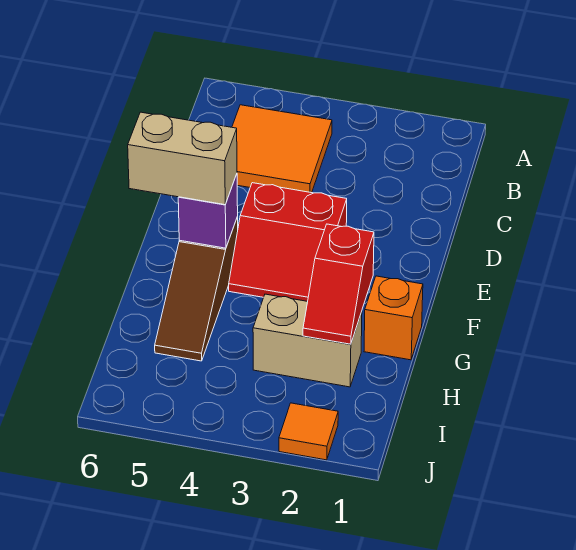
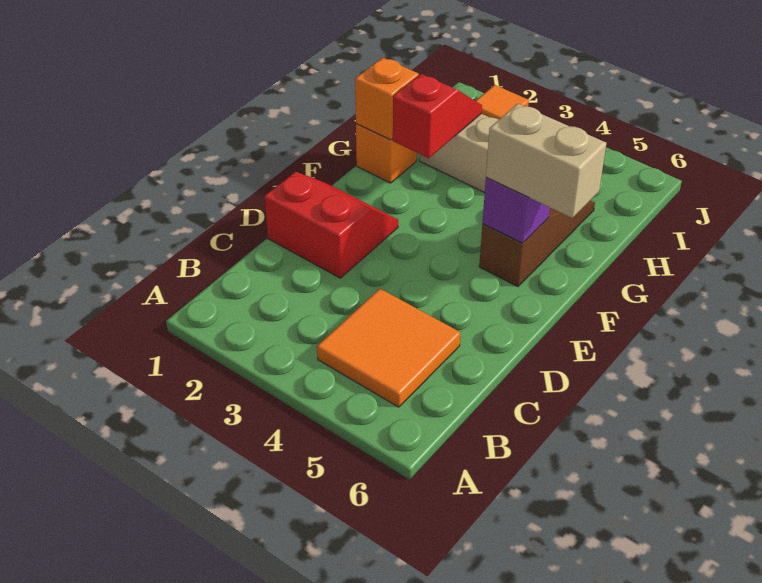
red slope E3:F4 level 1 top E -> red slope D1:E2 level 1 top D
none -> orange brick G1 level 2

